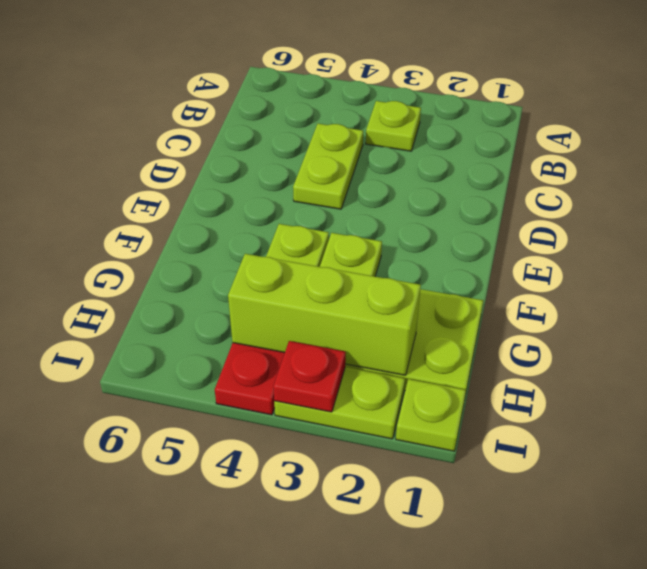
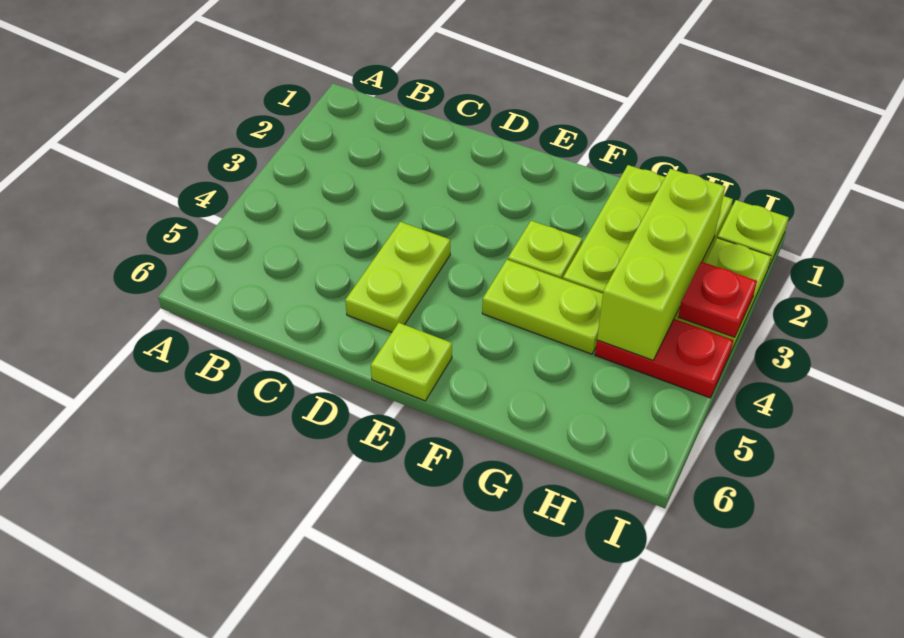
lime plate B3 level 1 -> lime plate E6 level 1
lime plate C4:D4 level 1 -> lime plate D4:D5 level 1

